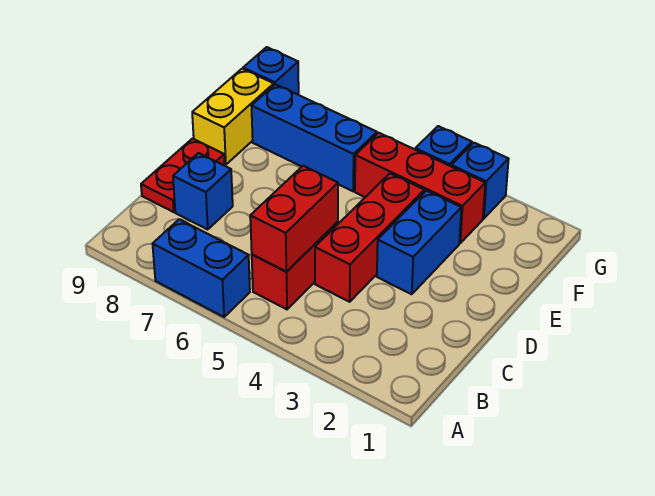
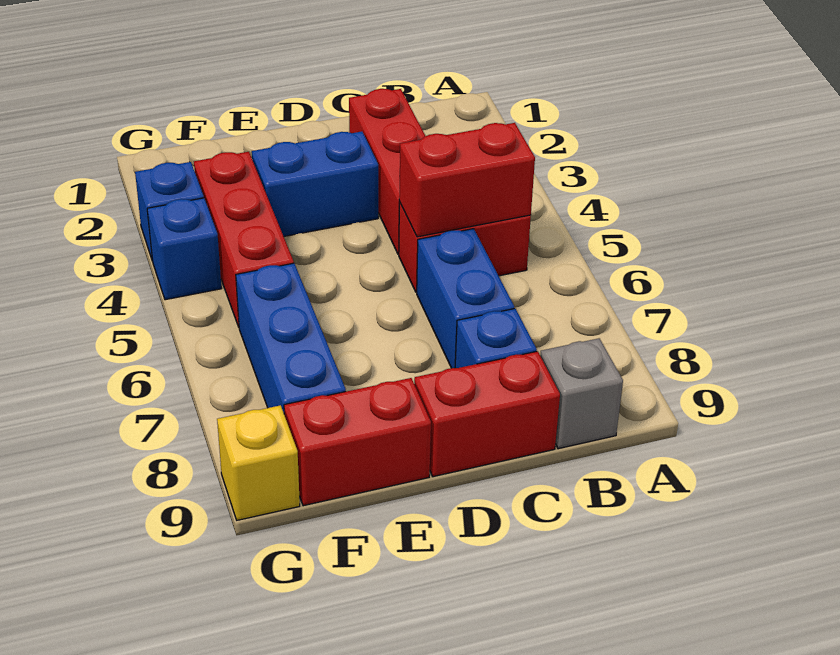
blue brick A6:A7 level 1 -> blue brick C6:C7 level 1
none -> grey brick B9 level 1
red brick C4:E4 level 1 -> red brick C2:C4 level 1
red plate C9:D9 level 1 -> red brick C9:D9 level 1
yellow brick E9:F9 level 1 -> red brick E9:F9 level 1
blue brick G9 level 1 -> yellow brick G9 level 1

